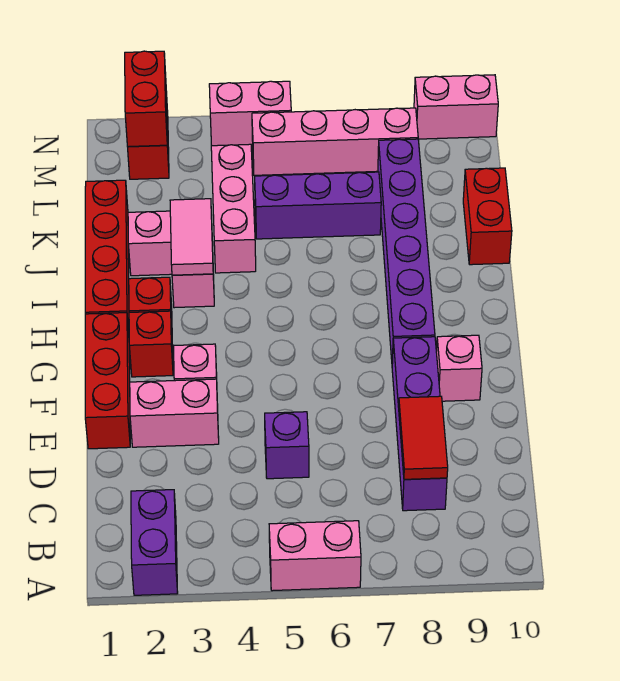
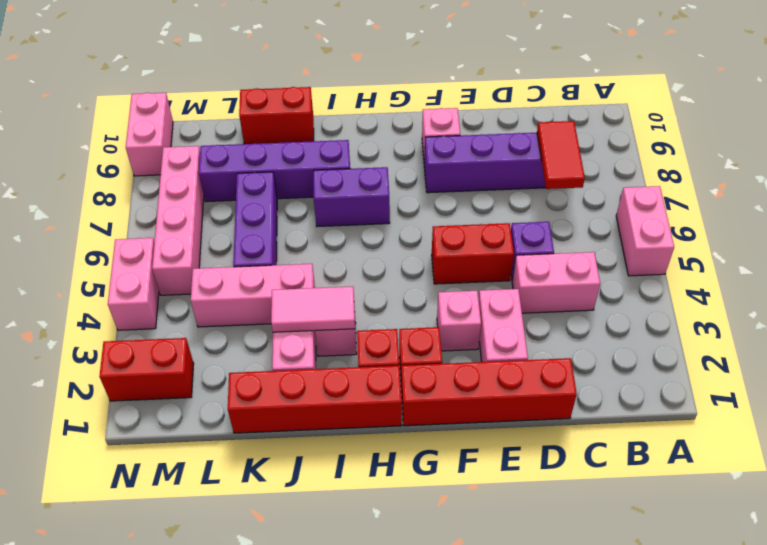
purple brick A2:B2 level 1 -> purple brick H7:I7 level 1
none -> pink brick C4:D4 level 1
red tile C8:D8 level 2 -> red tile C7:C8 level 2
red brick E1:G1 level 1 -> red brick D1:G1 level 1
purple brick G8:L8 level 1 -> purple brick I8:L8 level 1
red brick M2:N2 level 2 -> red brick E5:F5 level 1

